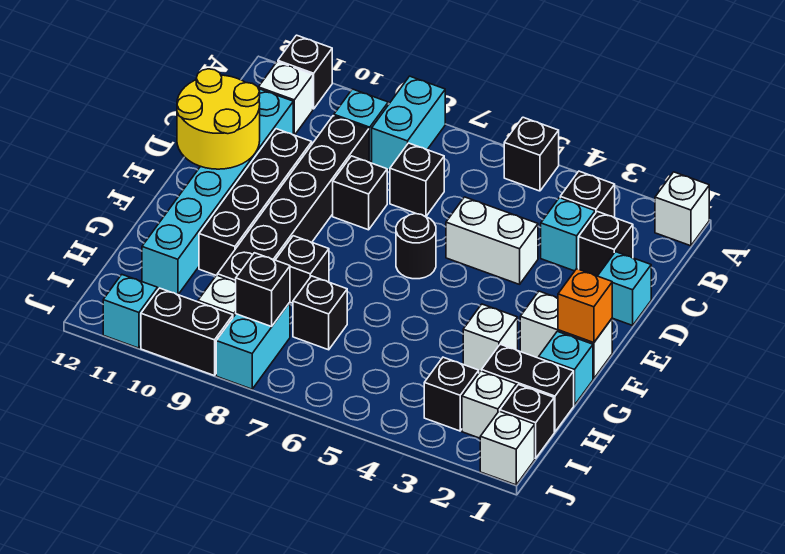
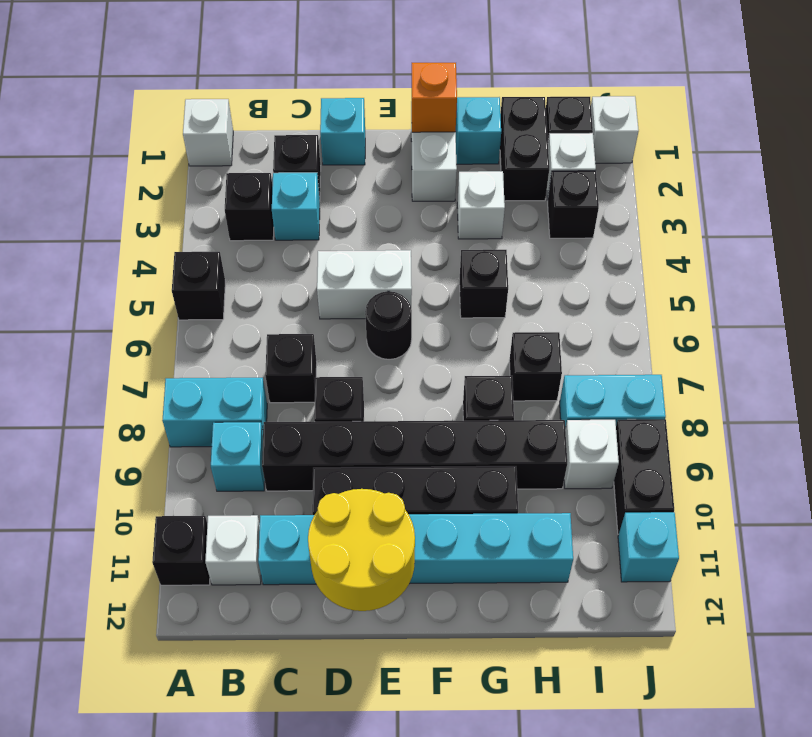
white brick D4:D5 level 1 -> white brick D5:E5 level 1
black brick I8 level 2 -> black brick G5 level 1

